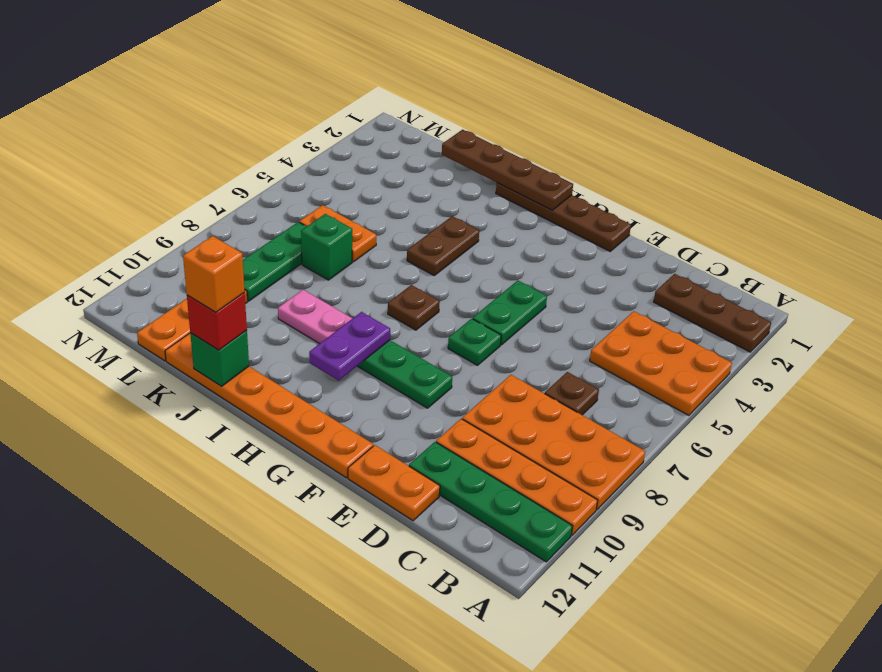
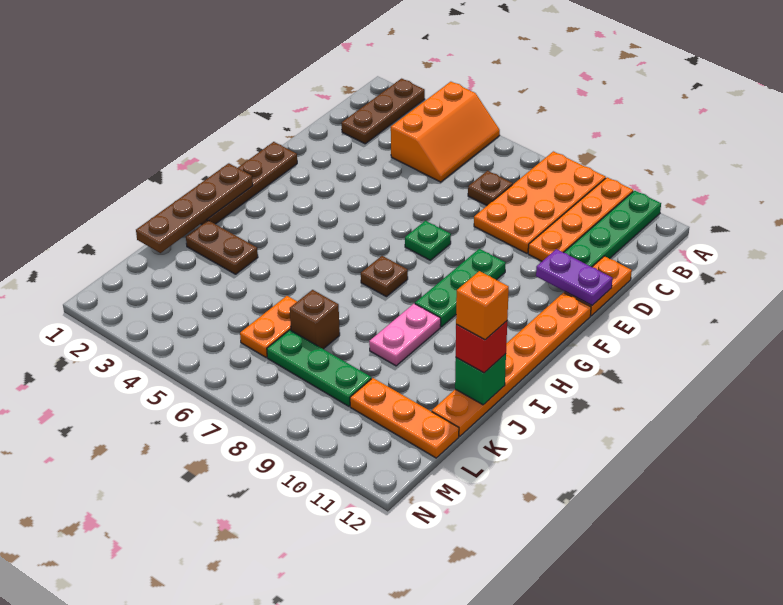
orange plate A4:C5 level 1 -> orange slope A4:C5 level 1 top 4
green plate F5:F6 level 1 -> none
purple plate H9:H10 level 2 -> purple plate E11:E12 level 2
brown plate I4:I5 level 1 -> brown plate J2:J3 level 1
green brick K7 level 1 -> brown brick K7 level 1

